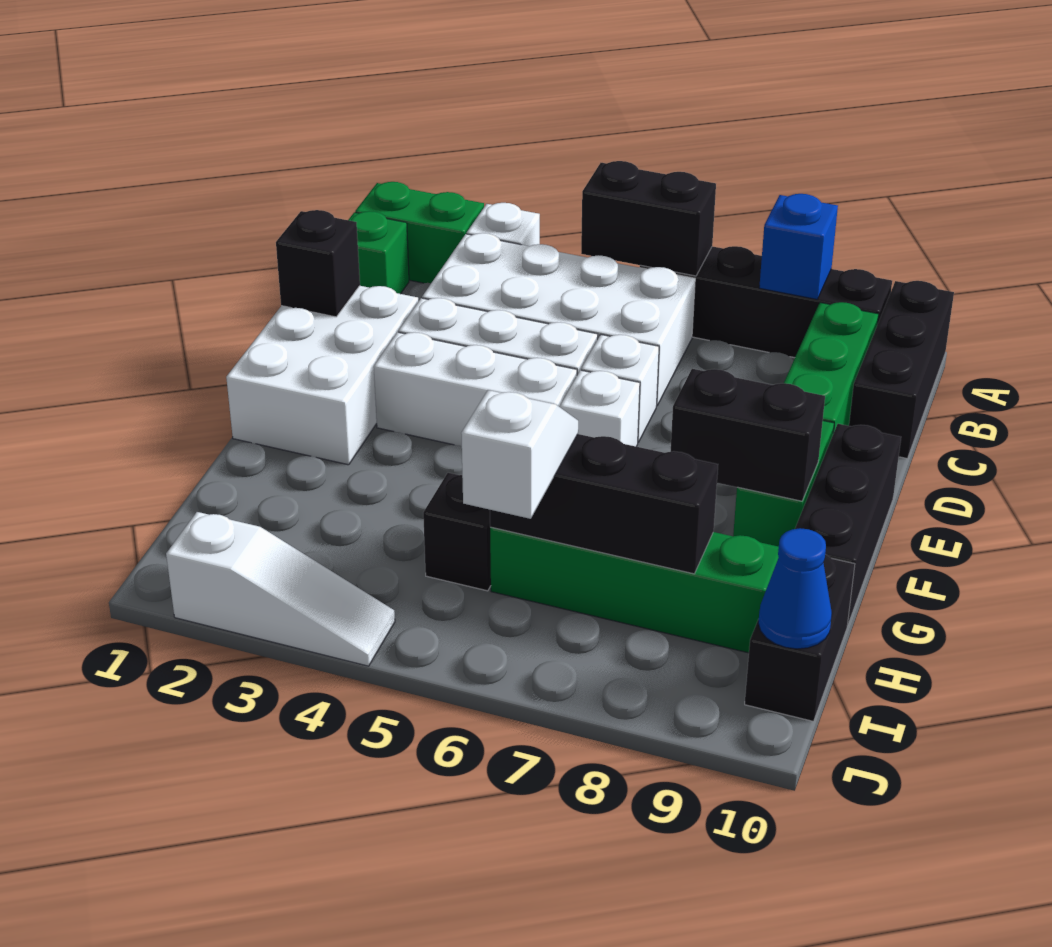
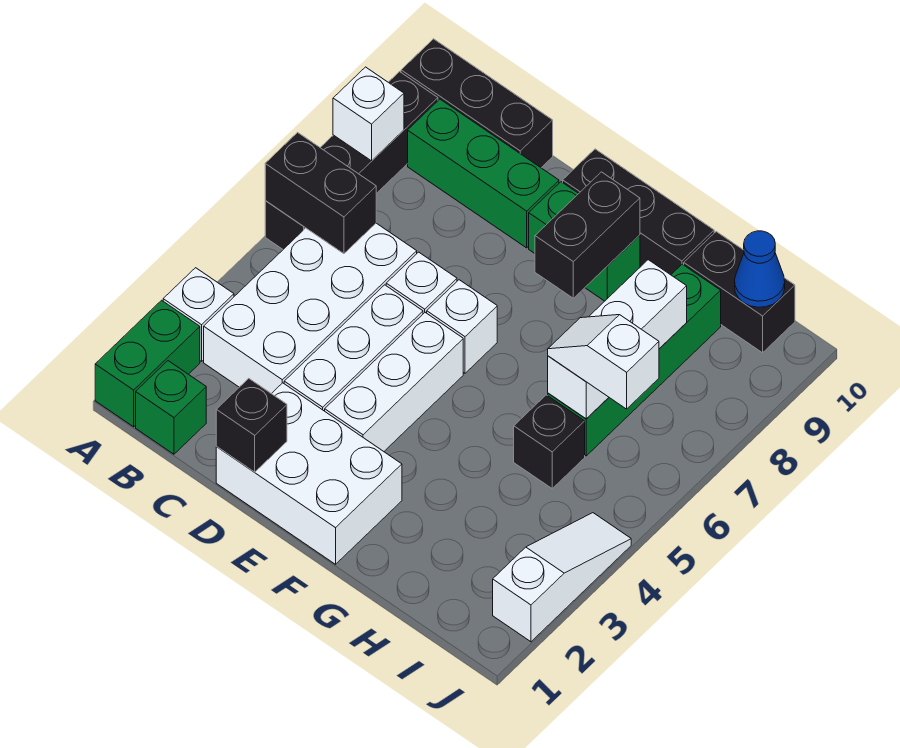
black brick A5:A6 level 2 -> black brick A6:B6 level 2
blue brick A8 level 2 -> white brick A8 level 2
black brick H6:H8 level 2 -> white brick H6:H8 level 2

